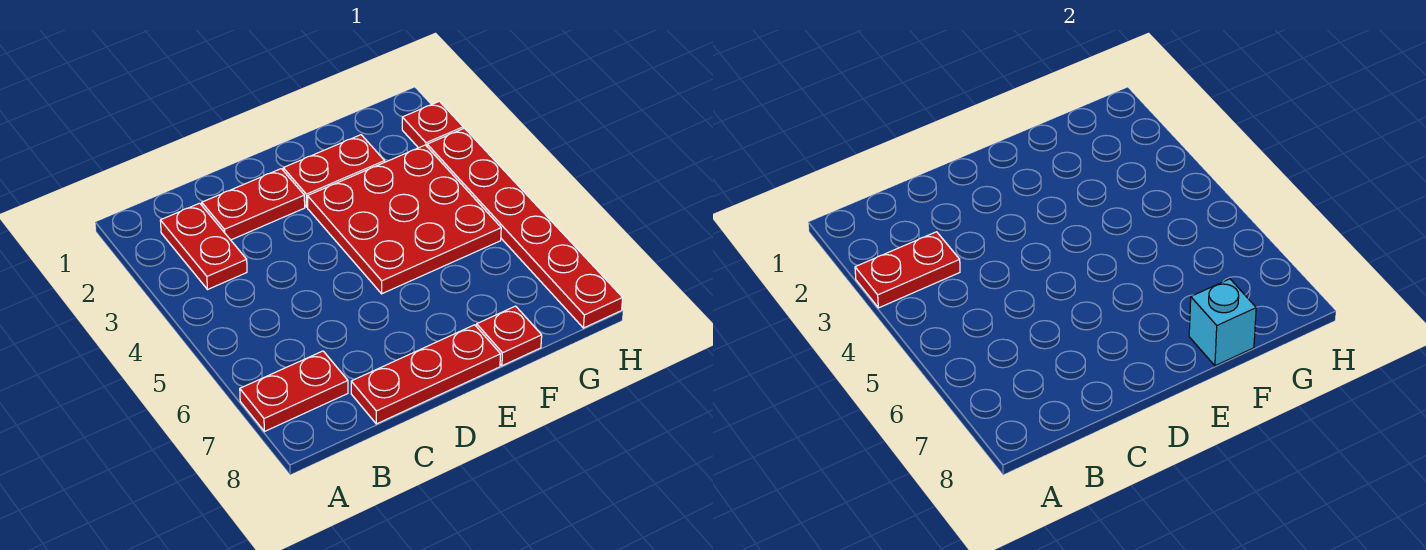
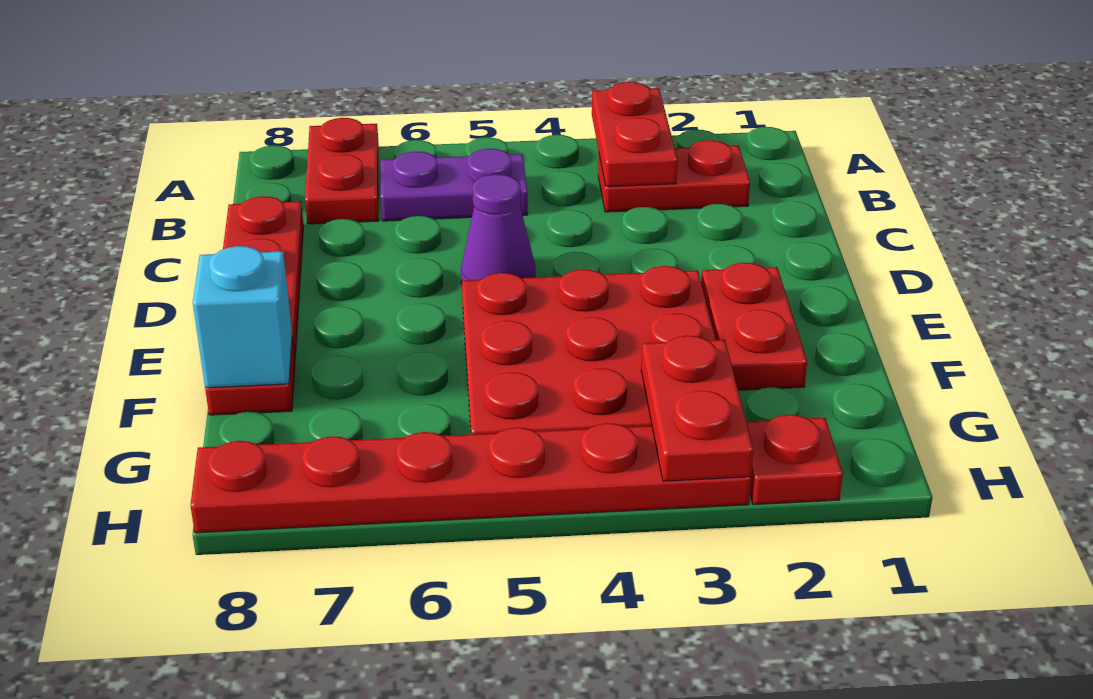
none -> purple plate B5:B6 level 1
red plate C2:D2 level 1 -> red plate G3:H3 level 2
none -> purple cone D5 level 1

